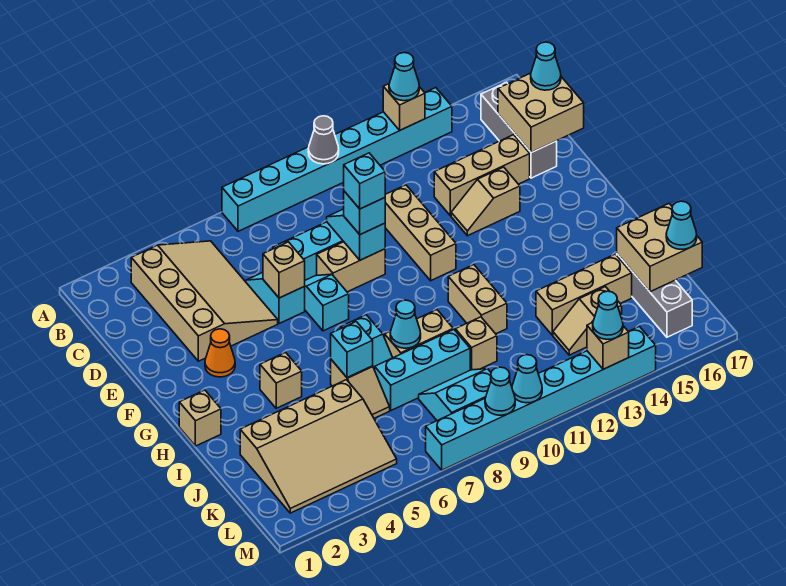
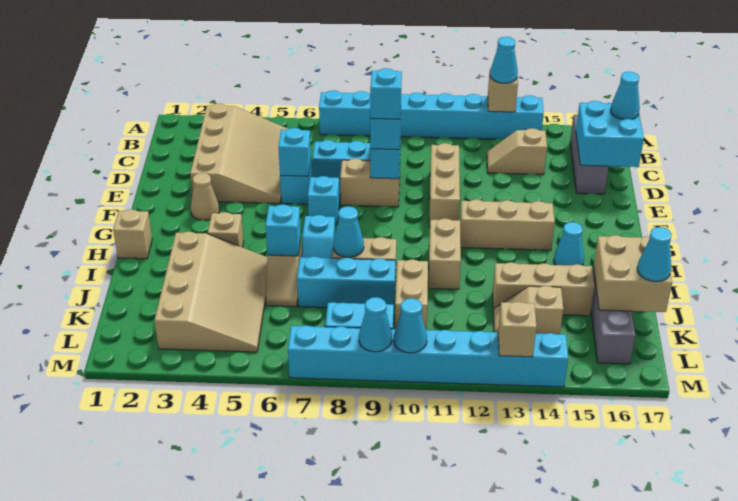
grey cone A10 level 2 -> none
tan brick C16:D17 level 2 -> cyan brick C16:D17 level 2
tan brick D13:D15 level 1 -> tan brick G12:G14 level 1
tan brick E6 level 2 -> cyan brick E6 level 2
tan slope E13:E14 level 1 top 14 -> tan slope C13:C14 level 1 top 14
orange cone F3 level 1 -> tan cone F3 level 1
tan slope J2:L5 level 1 top J -> tan slope I3:L5 level 1 top 3
tan brick J10 level 1 -> tan brick J10:K10 level 1
cyan cone M13 level 3 -> cyan cone H15 level 1

